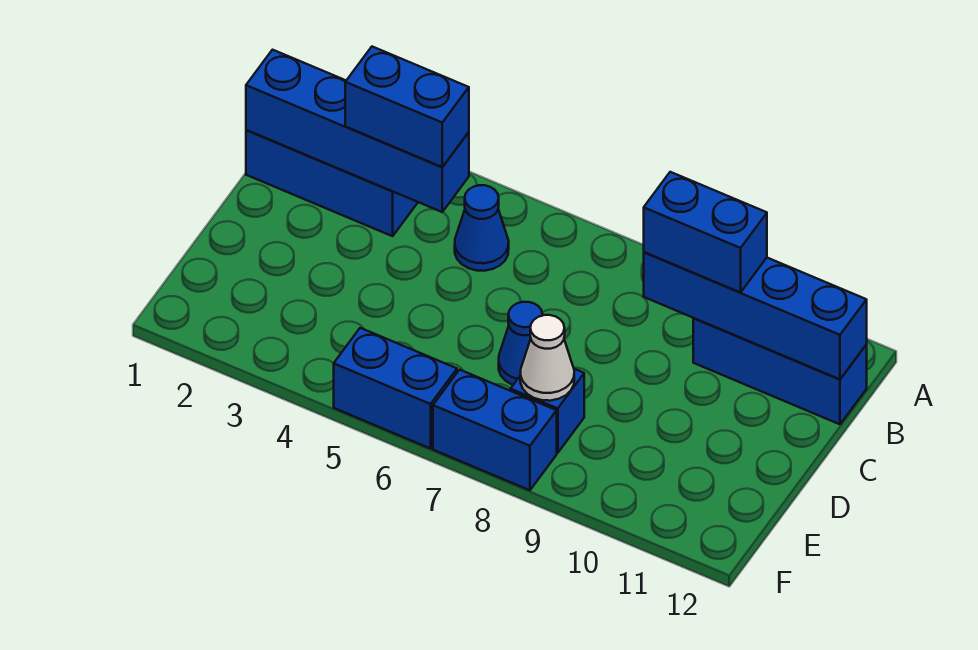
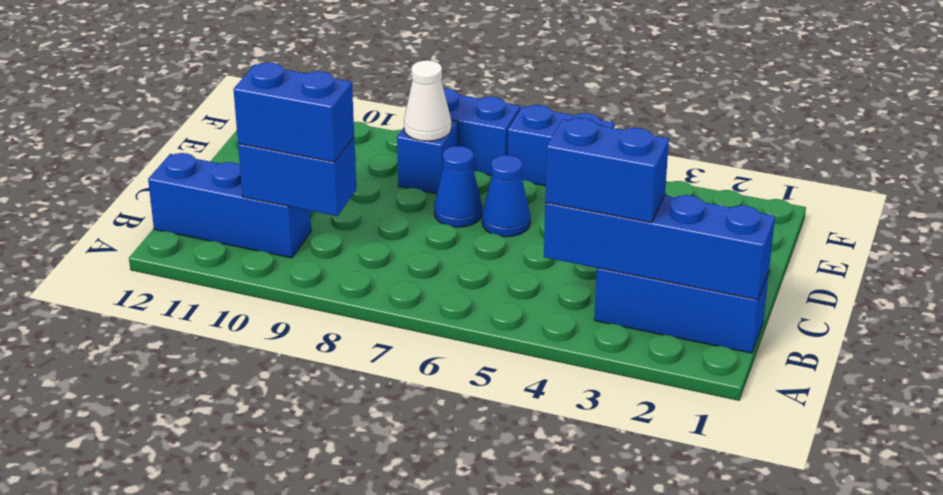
blue cone B5 level 1 -> blue cone D6 level 1
blue brick B9:B12 level 2 -> blue brick B9:B10 level 2

